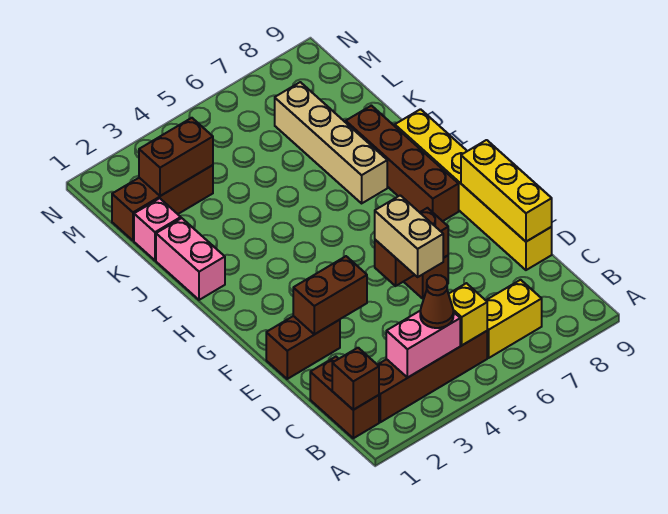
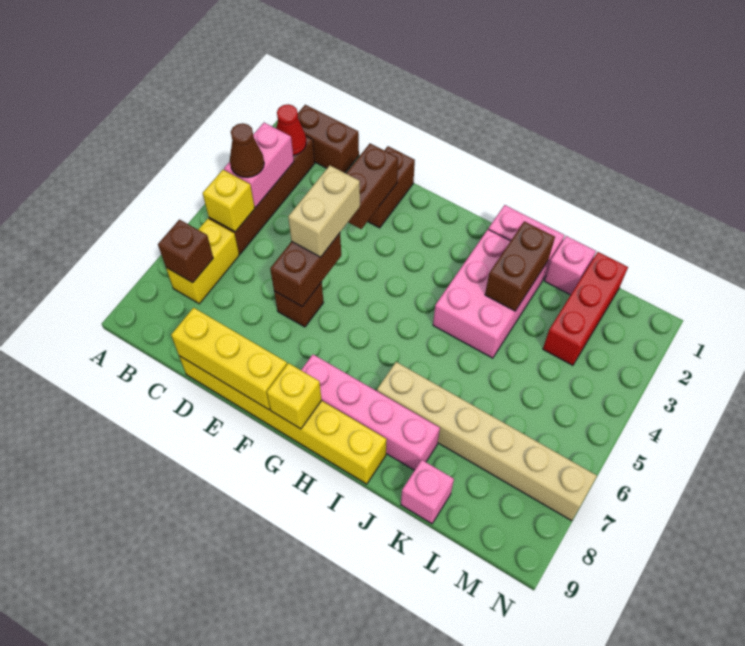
brown brick B1 level 2 -> brown brick B7 level 2
none -> red cone B2 level 2
tan brick D5:E5 level 3 -> tan brick E4:E5 level 3
brown brick G8:J8 level 1 -> pink brick G8:J8 level 1
none -> yellow brick G9 level 2
none -> pink brick I2:J4 level 1
tan brick I7:L7 level 1 -> tan brick I7:N7 level 1
none -> pink brick K9 level 1
brown brick L1:L3 level 1 -> red brick L1:L3 level 1
brown brick L2:L3 level 2 -> brown brick J2:J3 level 2

